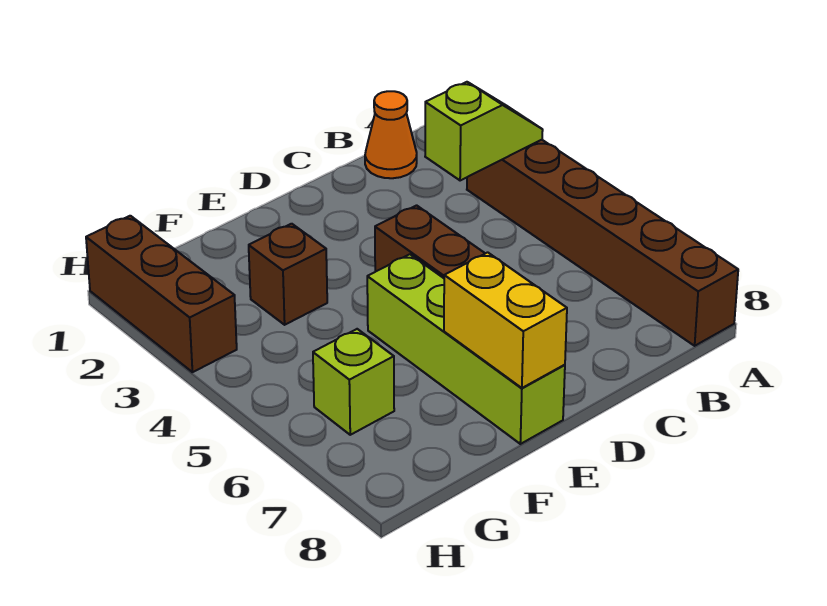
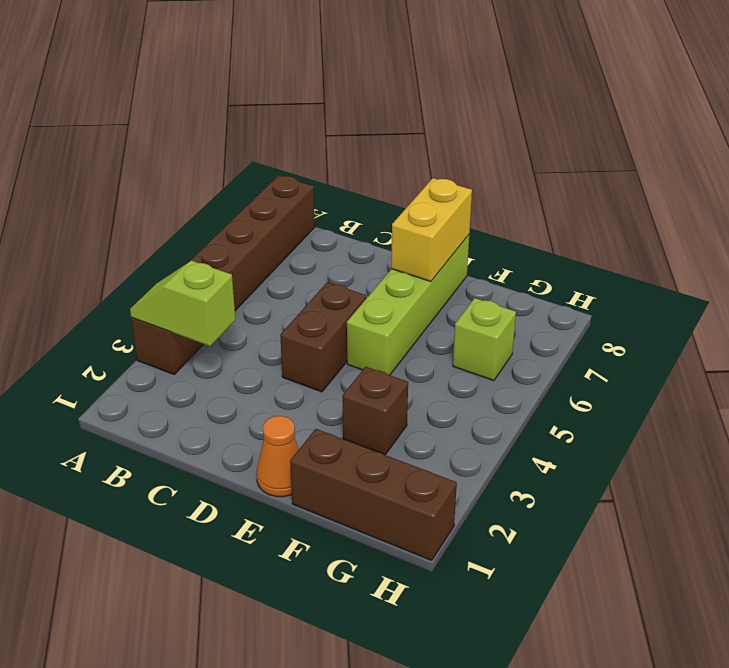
orange cone B1 level 1 -> orange cone E1 level 1
brown brick H1:H3 level 1 -> brown brick F1:H1 level 1

